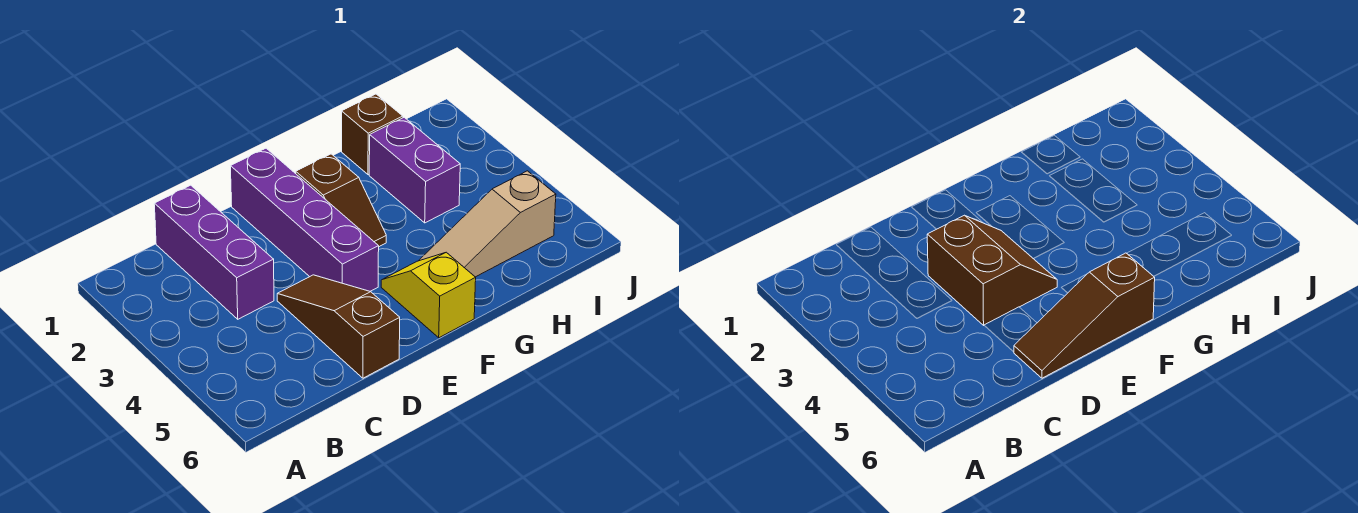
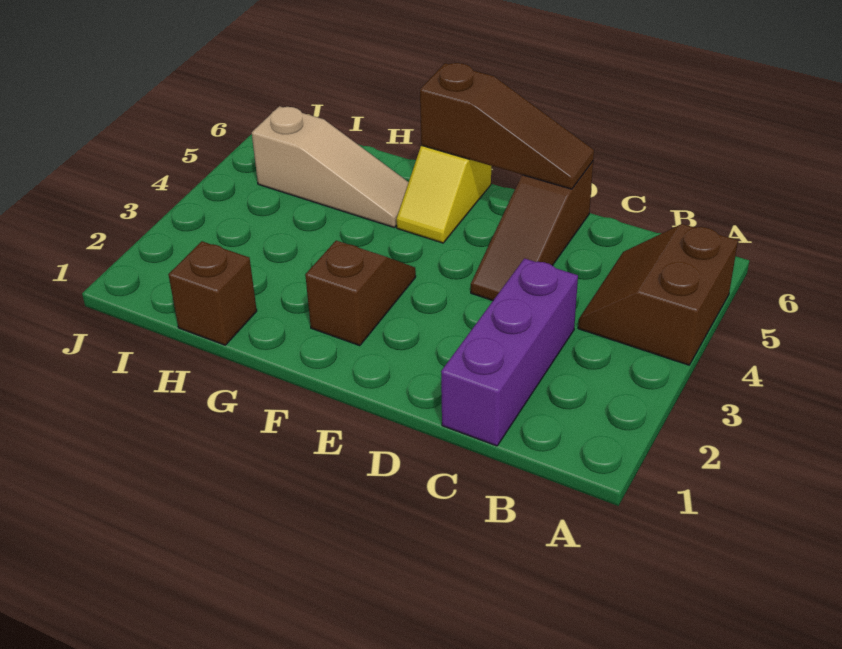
brown slope D3:E4 level 2 top D -> brown slope A4:B5 level 1 top A
purple brick E1:E4 level 1 -> none
purple brick H2:H3 level 1 -> none

